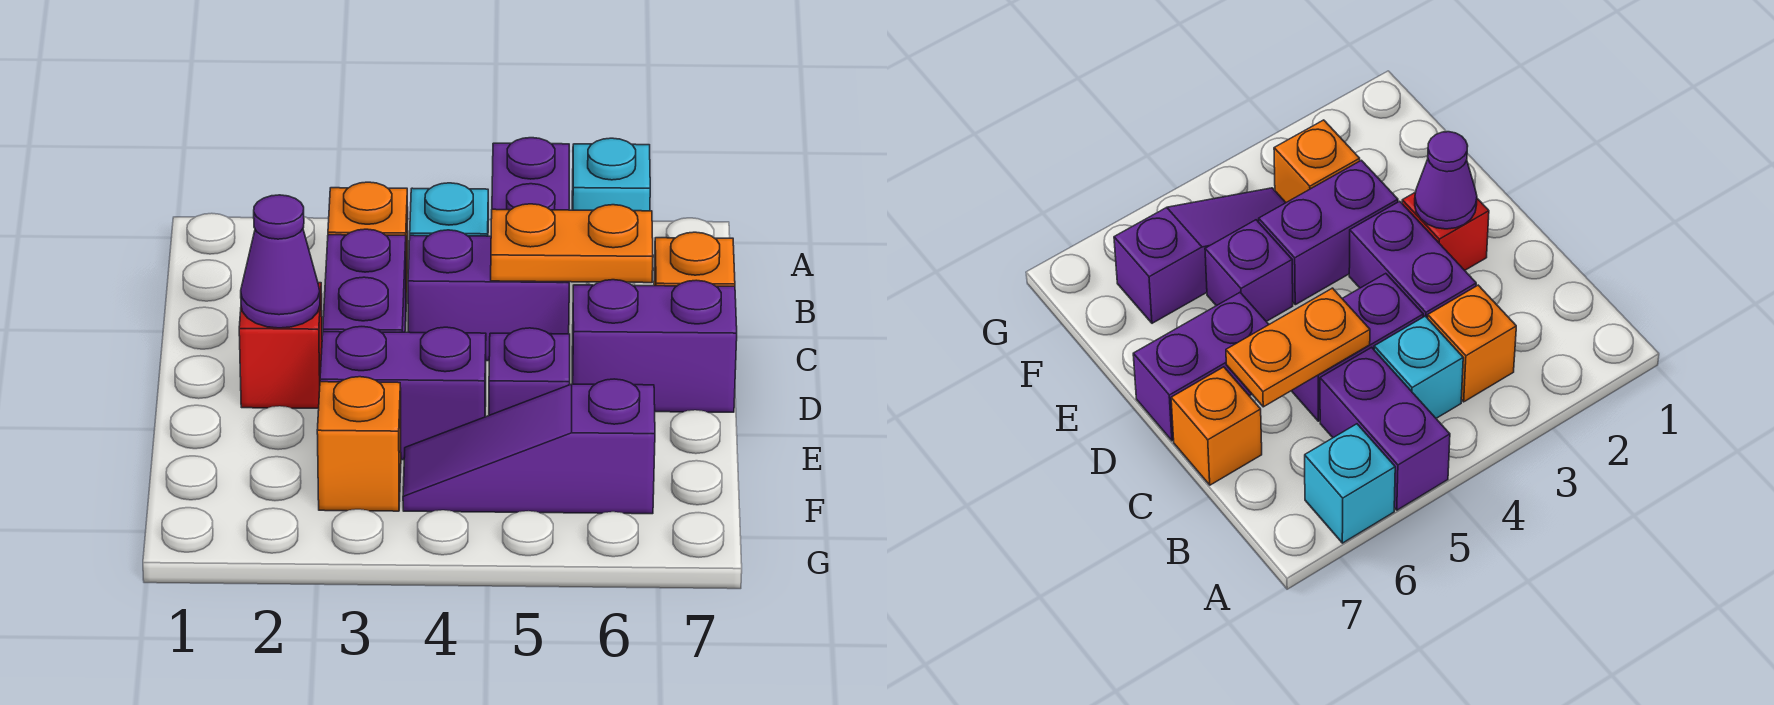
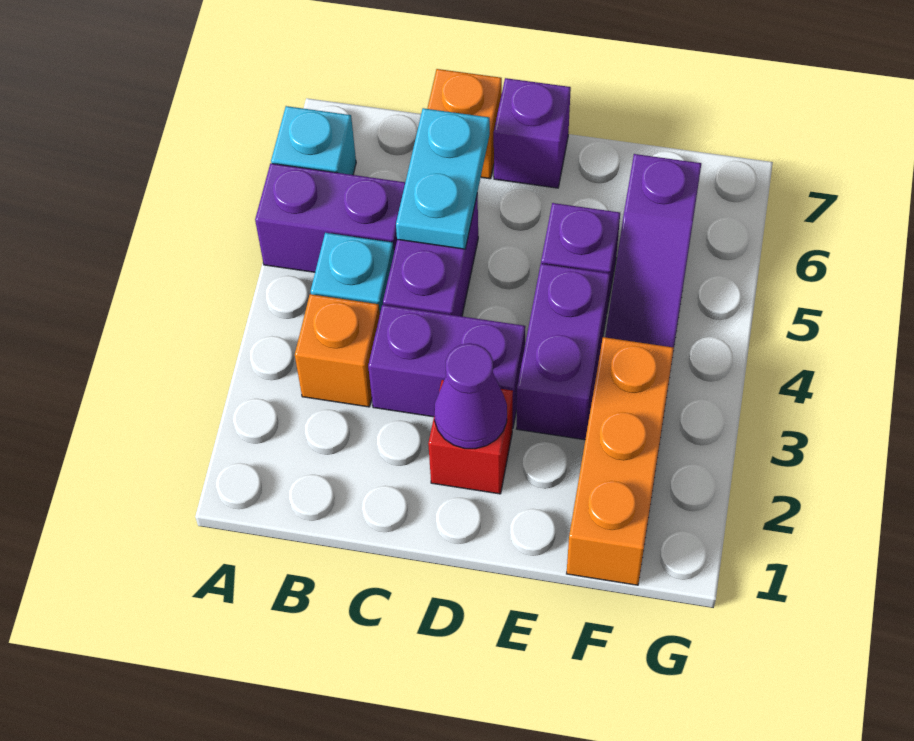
orange plate C5:C6 level 2 -> cyan plate C5:C6 level 2
purple brick D6:D7 level 1 -> purple brick D7 level 1
orange brick F3 level 1 -> orange brick F1:F3 level 1

